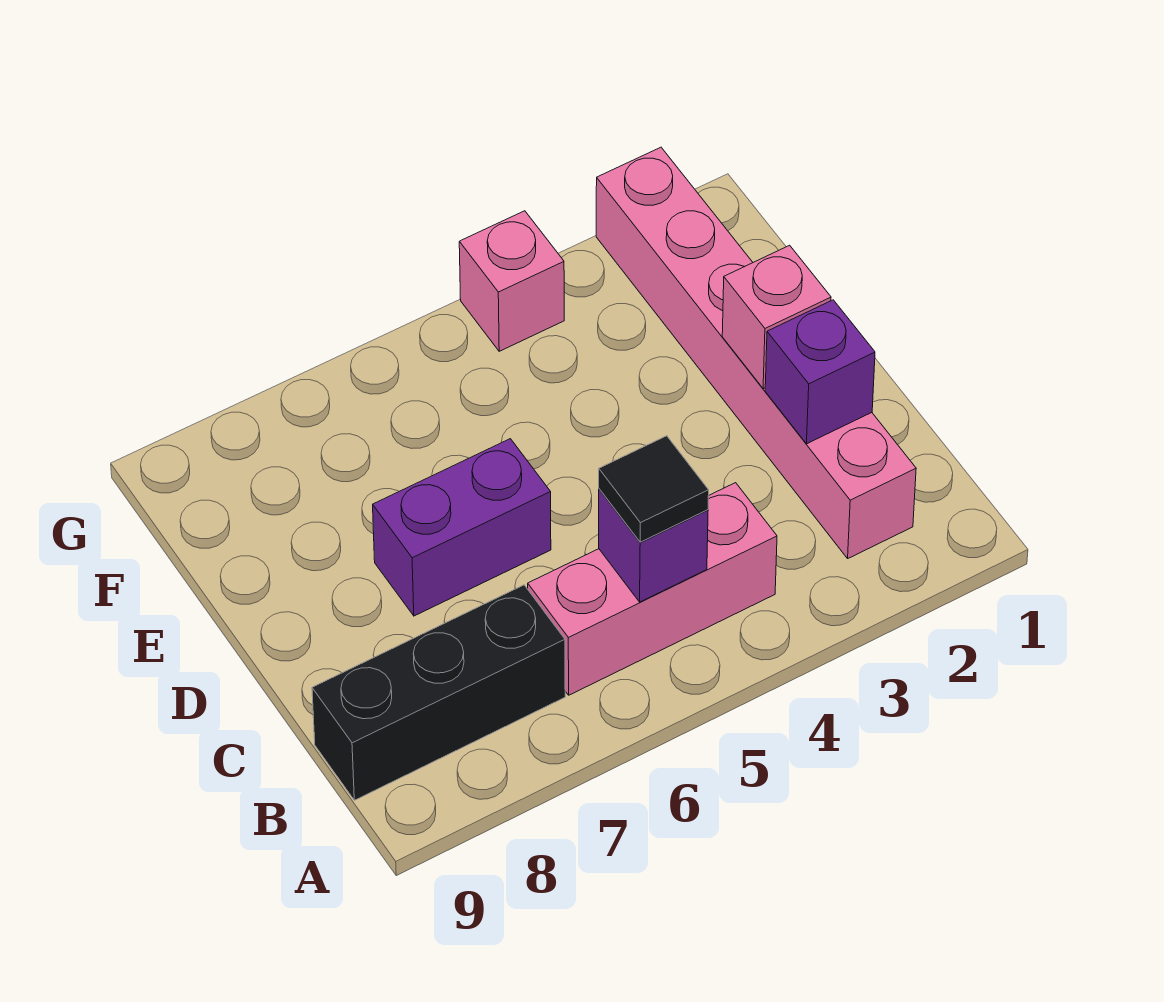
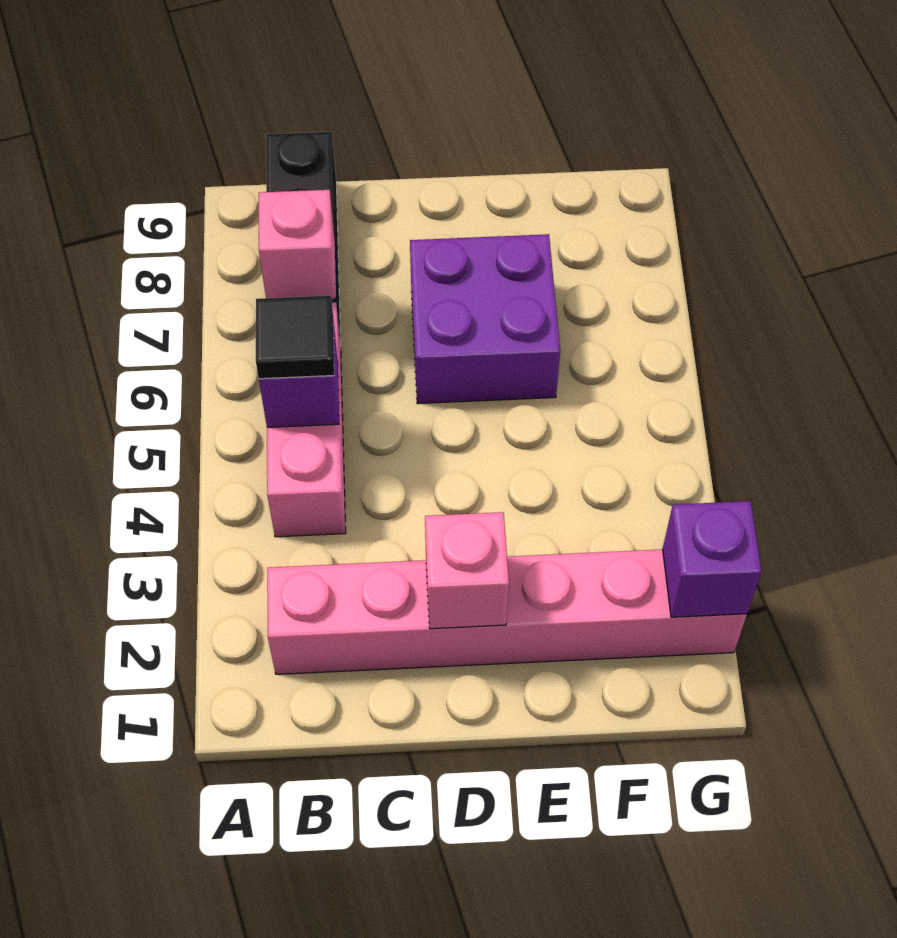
purple brick C2 level 2 -> purple brick G2 level 2
purple brick D6:D7 level 1 -> purple brick D6:E7 level 1
pink brick G4 level 1 -> pink brick B7 level 2

